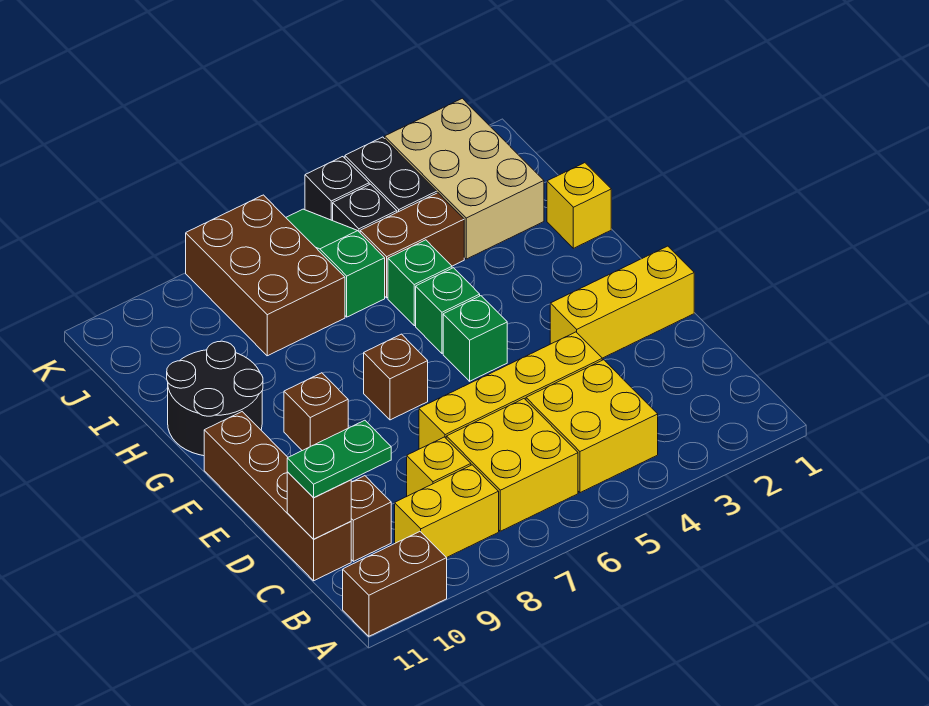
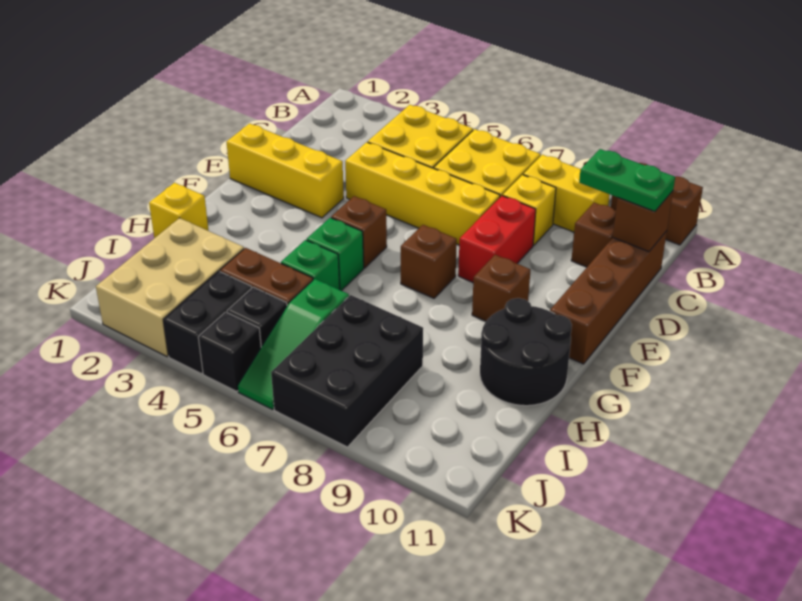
none -> red brick D8:E8 level 1
green brick F5 level 1 -> brown brick F5 level 1
brown brick I7:K8 level 1 -> black brick I7:K8 level 1

